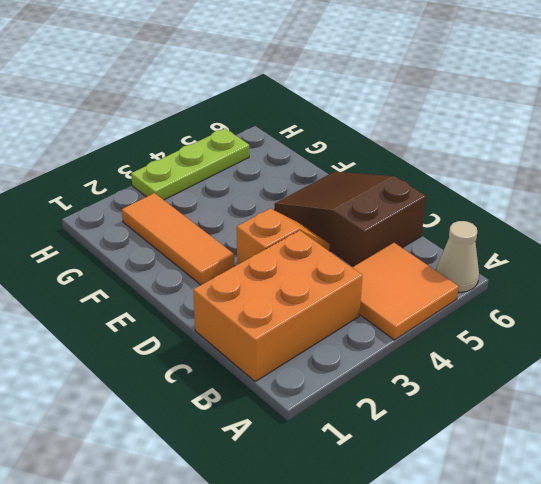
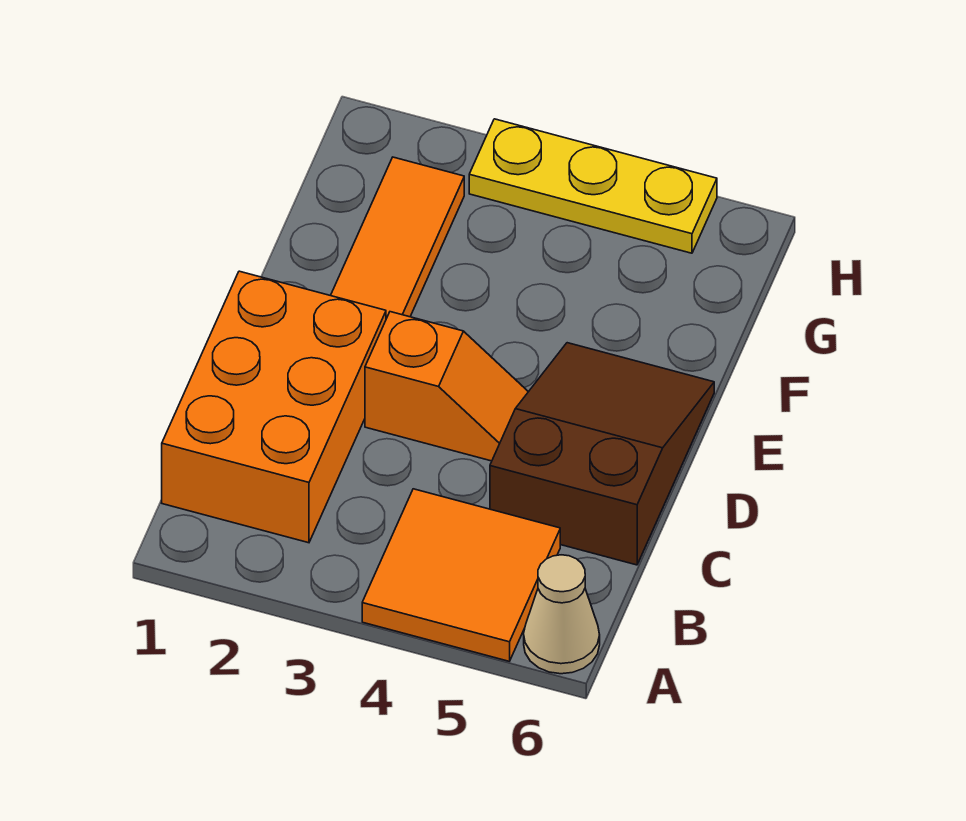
orange brick B1:C3 level 1 -> orange brick B1:D2 level 1
lime plate H3:H5 level 1 -> yellow plate H3:H5 level 1

